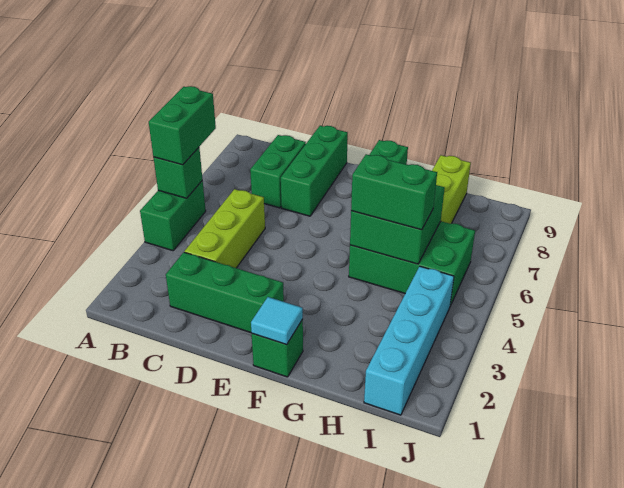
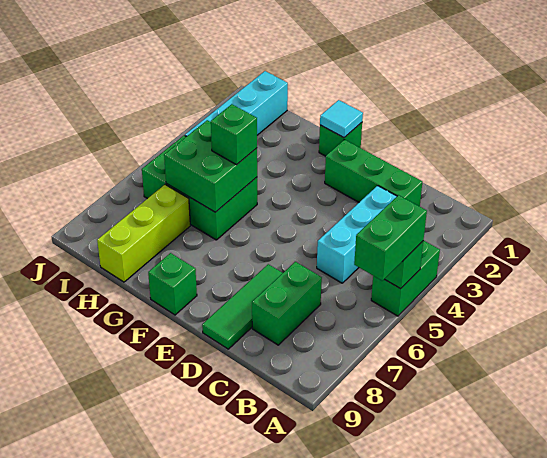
lime brick C3:C5 level 1 -> cyan brick C3:C5 level 1
green brick D7:D9 level 1 -> green tile D7:D9 level 1
green brick G5:H5 level 3 -> green brick G5 level 3

